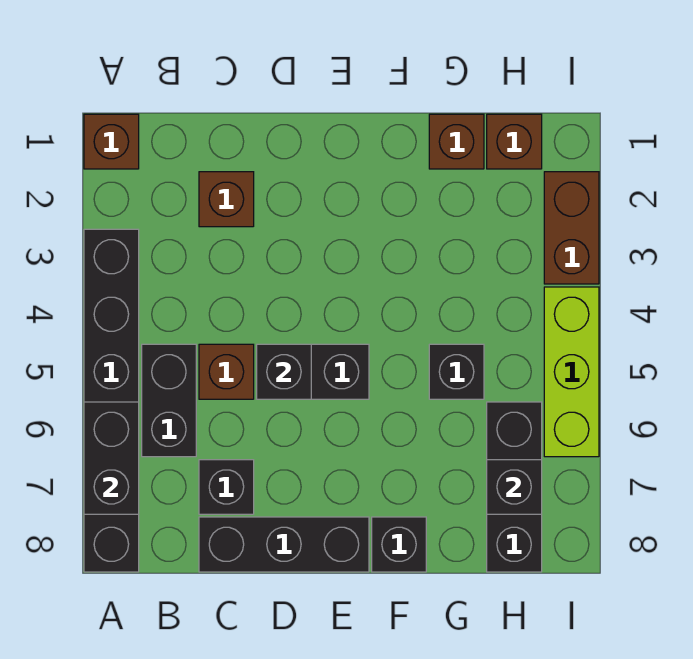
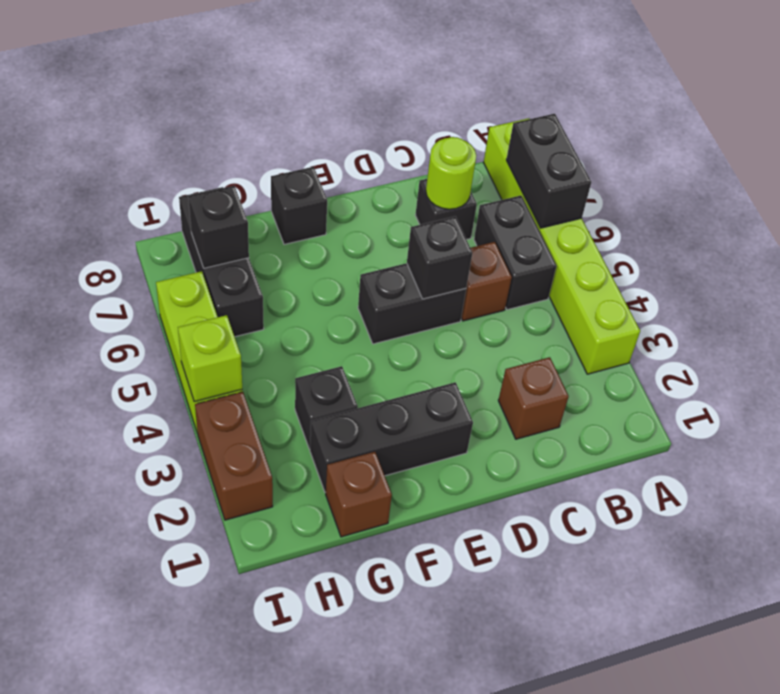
brown brick A1 level 1 -> none
black brick A3:A8 level 1 -> lime brick A3:A8 level 1
none -> lime round brick C7 level 2
black brick C8:E8 level 1 -> black brick E2:G2 level 1
black brick G5 level 1 -> black brick G3 level 1
brown brick H1 level 1 -> none
none -> lime brick I4 level 2

